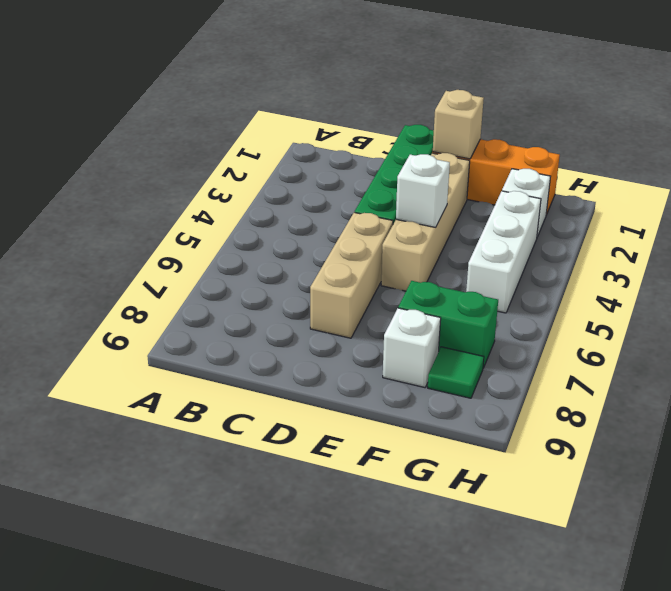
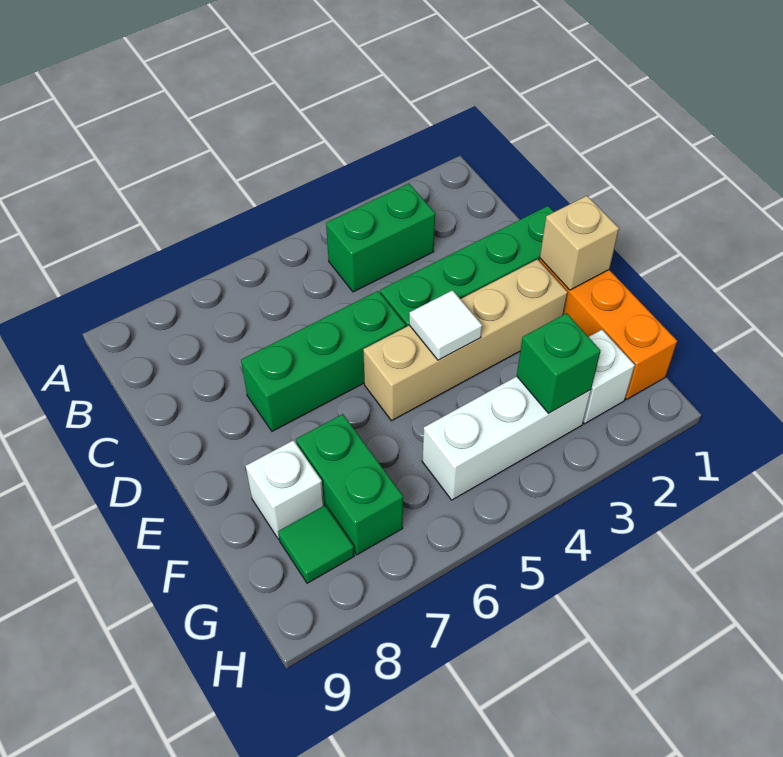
none -> green brick B3:B4 level 1
tan brick D5:D7 level 1 -> green brick D5:D7 level 1
white brick E4 level 2 -> white tile E4 level 2
none -> green brick G3 level 2

